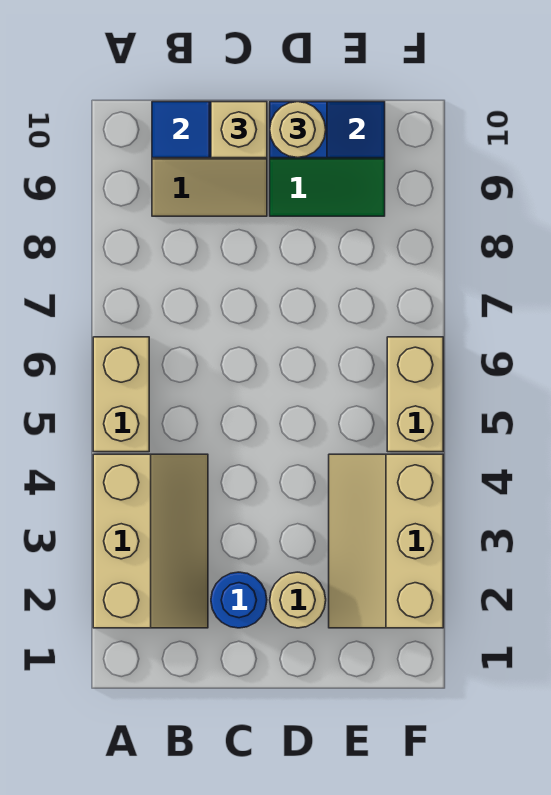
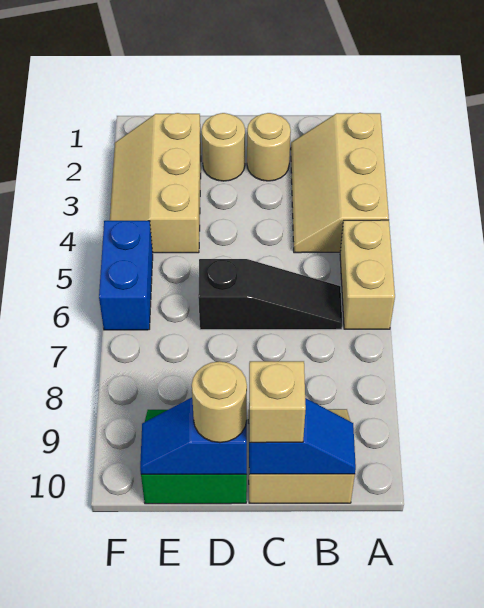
none -> black slope B6:D6 level 1 top D
blue round brick C2 level 1 -> tan round brick C2 level 1
tan slope E2:F4 level 1 top F -> tan slope E2:F4 level 1 top E
tan brick F5:F6 level 1 -> blue brick F5:F6 level 1

